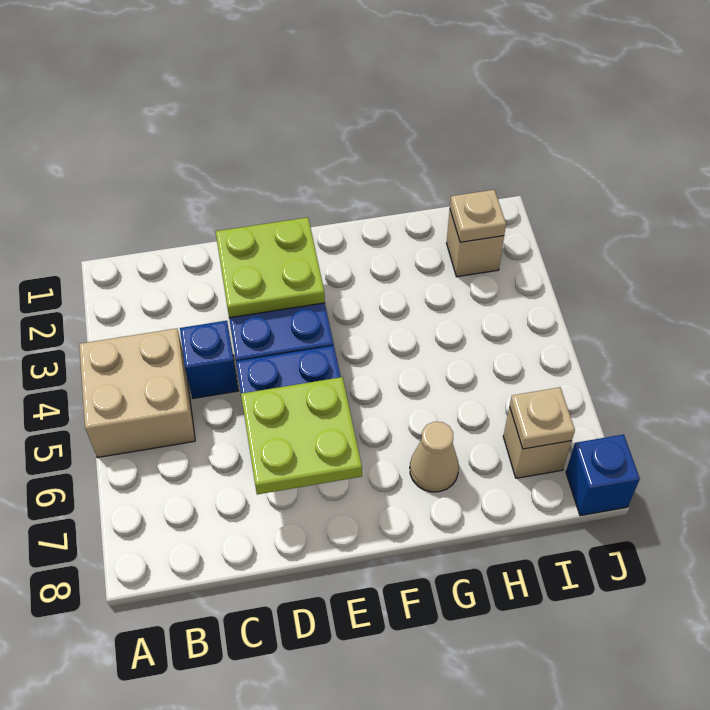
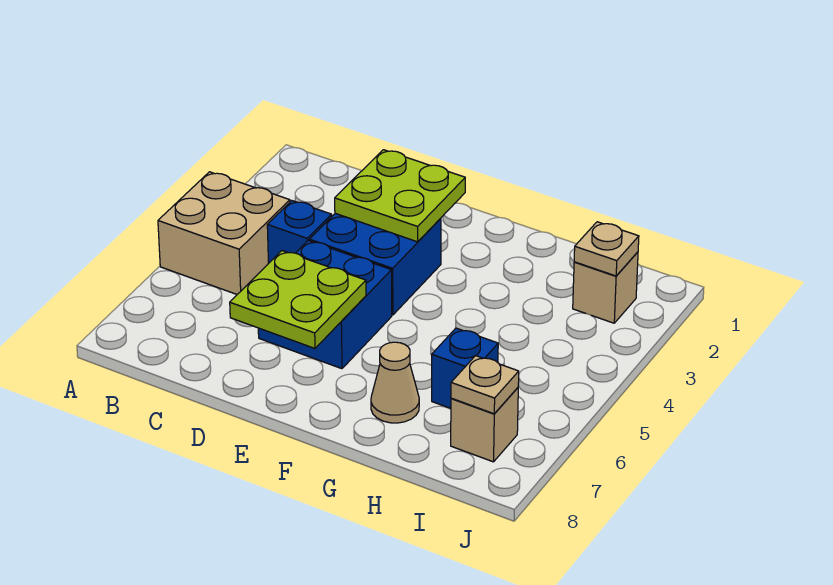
blue brick J8 level 1 -> blue brick H6 level 1

